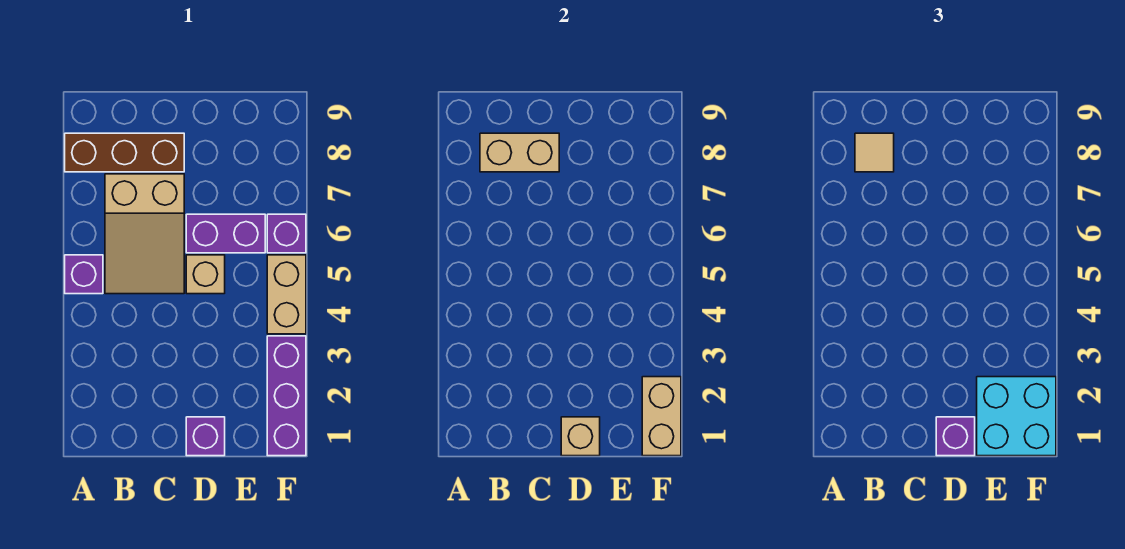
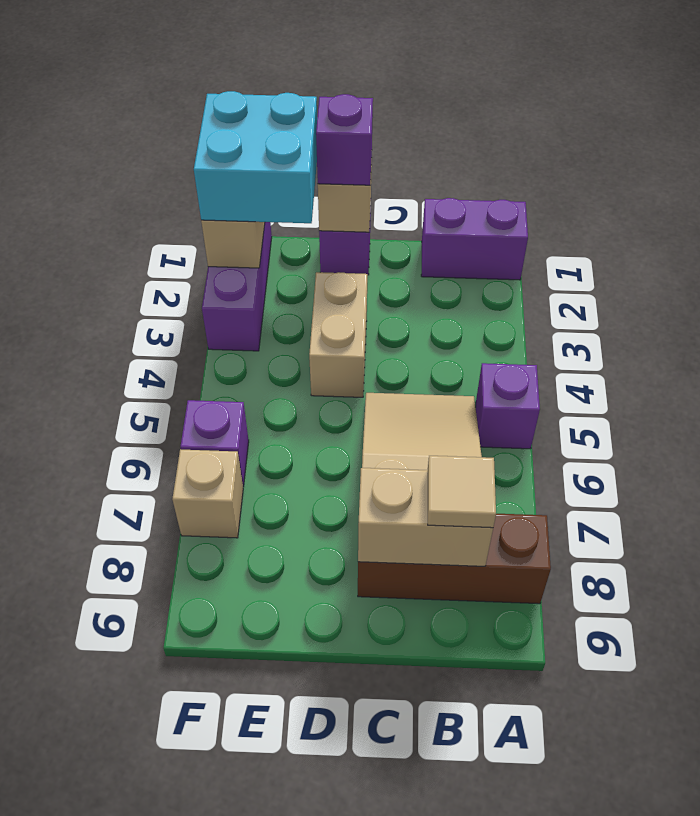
tan brick D5 level 1 -> tan brick F7 level 1
purple brick D6:E6 level 1 -> purple brick A1:B1 level 1
tan brick F4:F5 level 1 -> tan brick D3:D4 level 1

